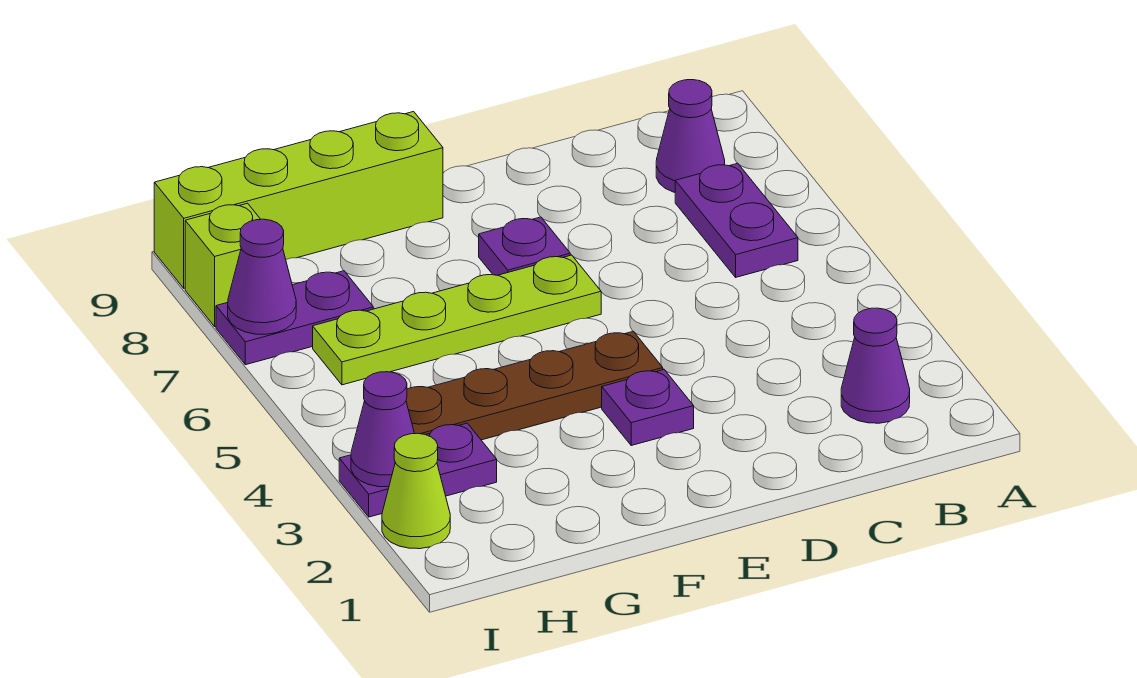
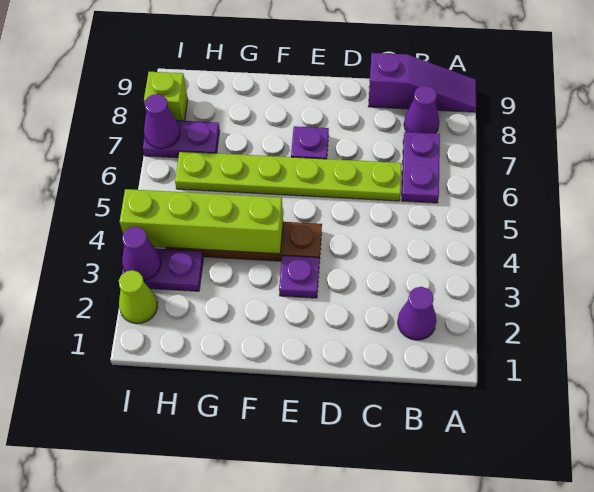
none -> purple slope A9:C9 level 1 top C
lime plate E6:H6 level 1 -> lime plate C6:H6 level 1
lime brick F9:I9 level 1 -> lime brick F4:I4 level 2

